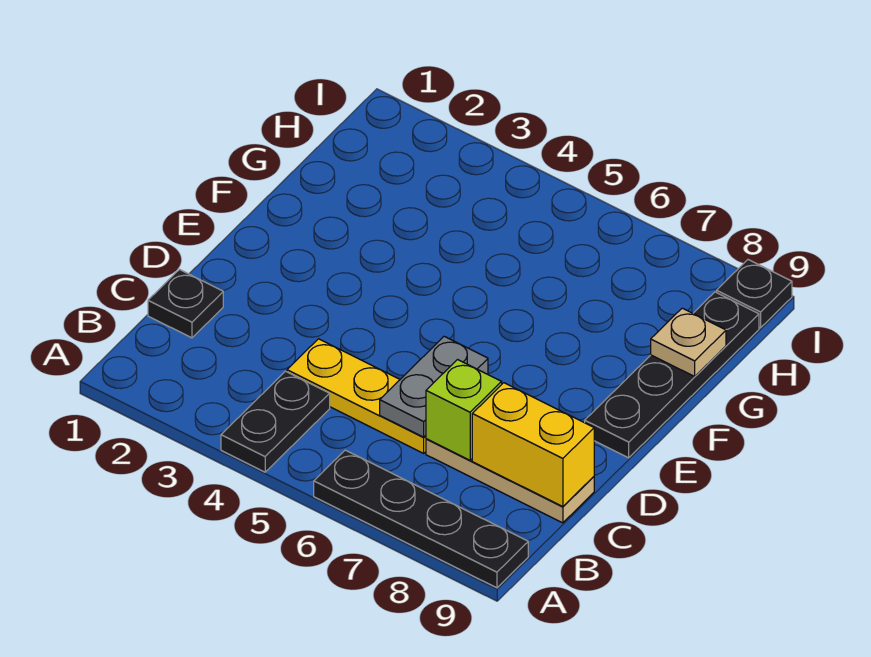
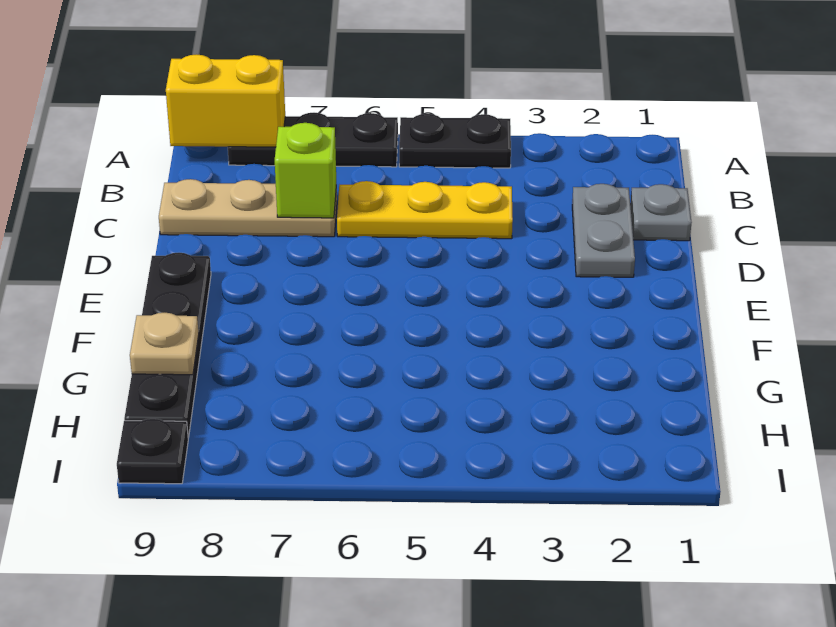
black plate A4:B4 level 1 -> black plate A4:A5 level 1
black plate A6:A9 level 1 -> black plate A6:A8 level 1
black plate C1 level 1 -> grey plate C1 level 1
grey plate C6:D6 level 2 -> grey plate C2:D2 level 1
yellow brick C8:C9 level 2 -> yellow brick A8:A9 level 2

